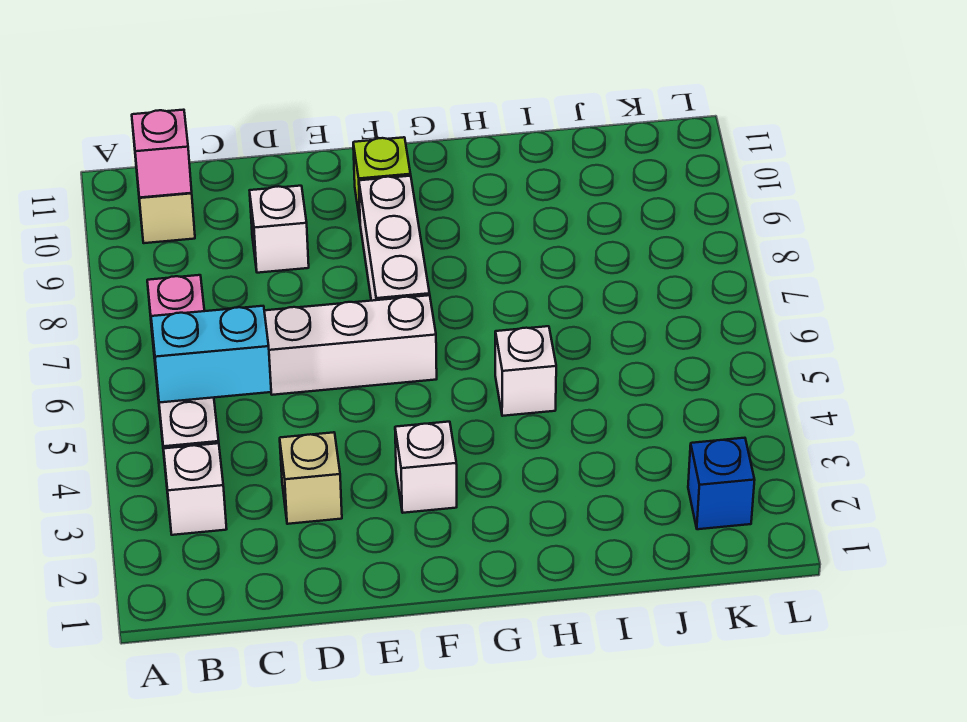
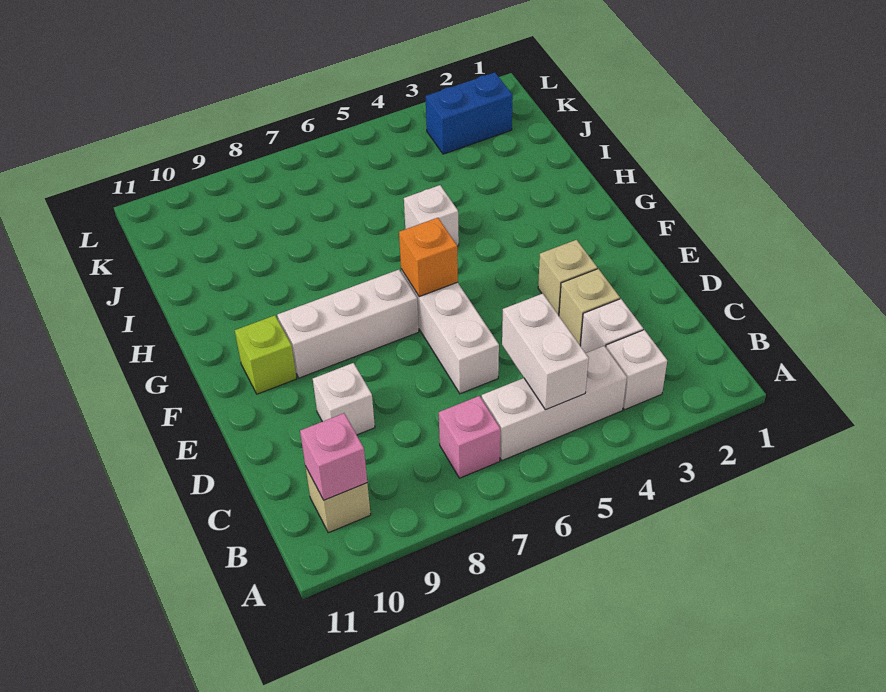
cyan brick B5:C5 level 2 -> white brick B5:C5 level 2
none -> tan brick E3 level 1
white brick F3 level 1 -> white brick C3 level 1
none -> orange brick F6 level 2
blue brick K2 level 1 -> blue brick K2:K3 level 1

